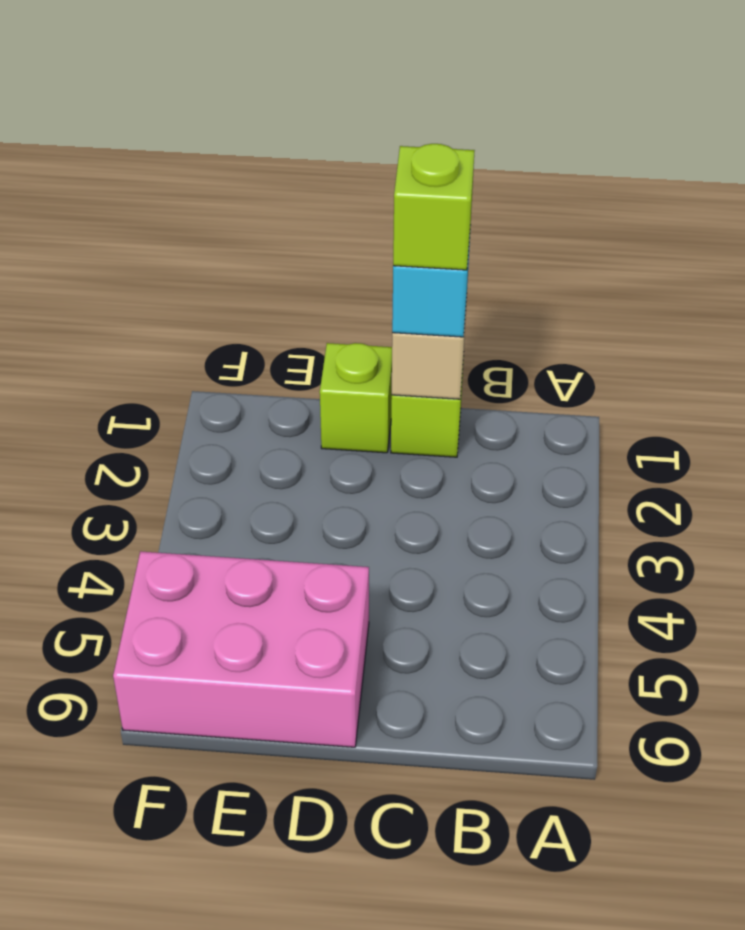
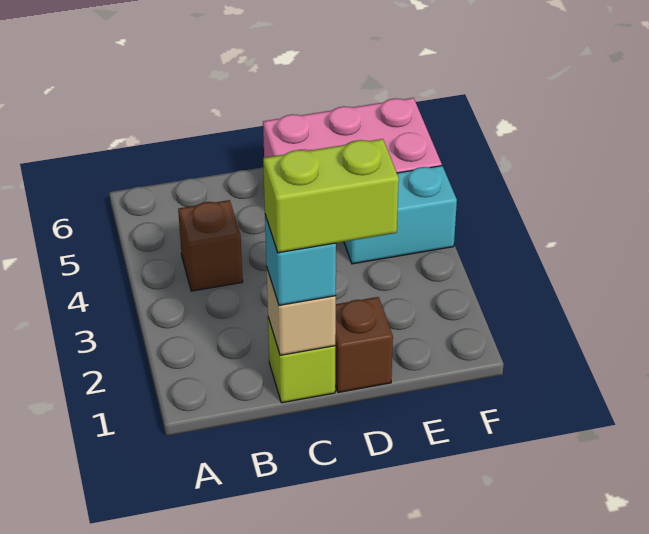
none -> brown brick B4 level 1
lime brick C1 level 4 -> lime brick C1:D1 level 4
lime brick D1 level 1 -> brown brick D1 level 1
none -> cyan brick E4:F4 level 1

